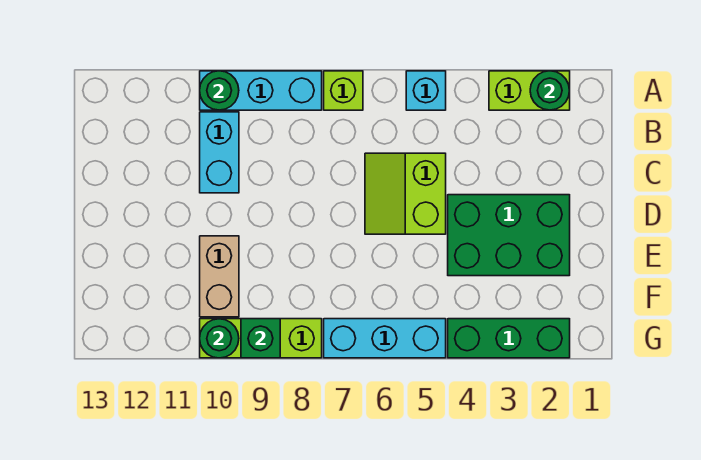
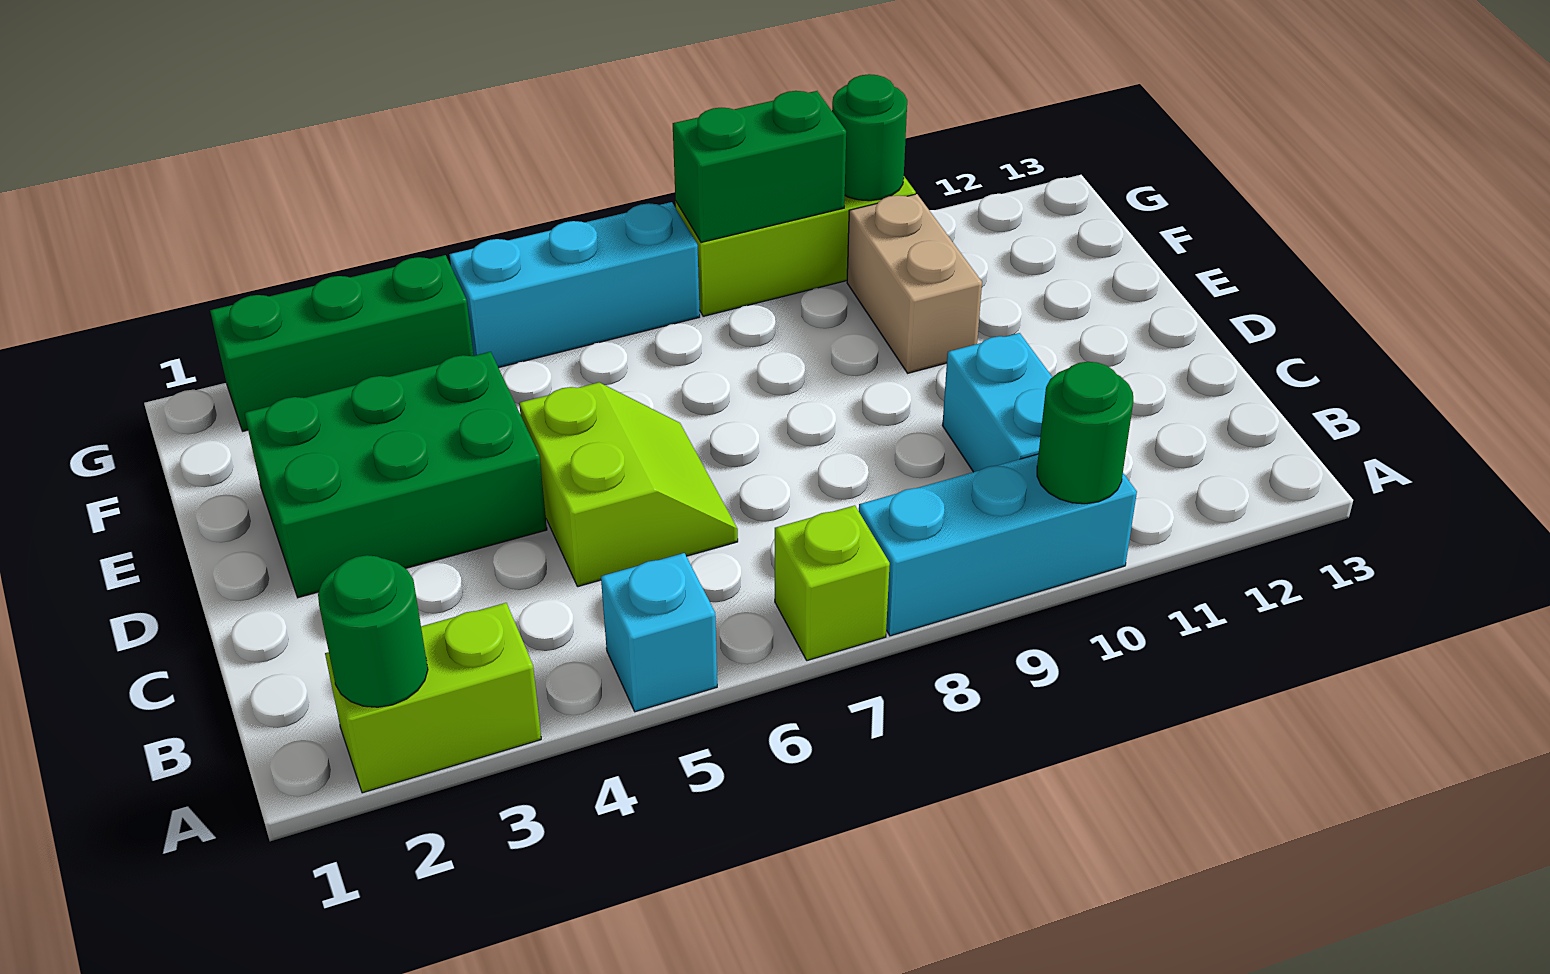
green brick G9 level 2 -> green brick G8:G9 level 2

